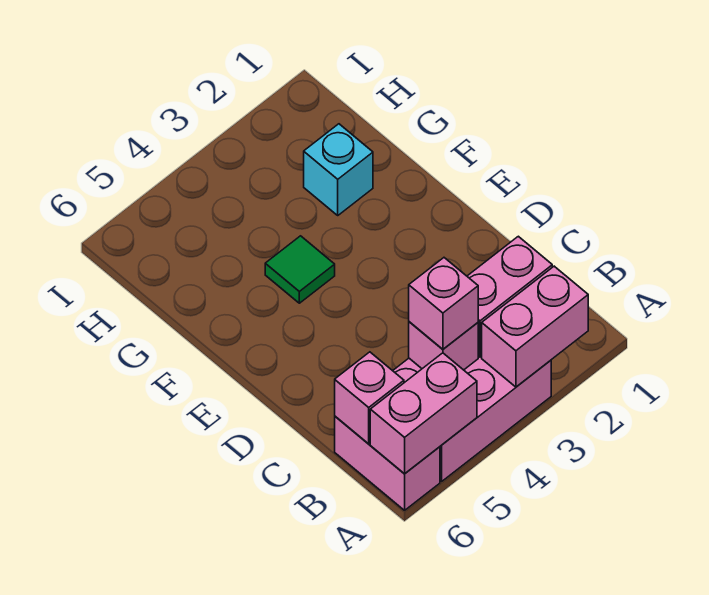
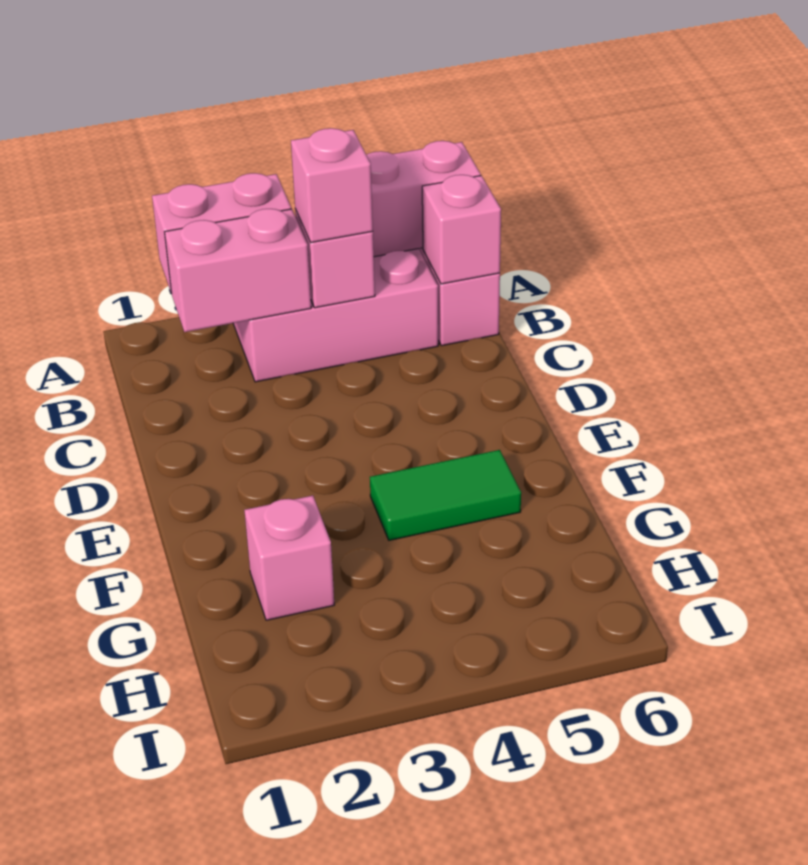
green tile F4 level 1 -> green tile F4:F5 level 1
cyan brick G2 level 1 -> pink brick G2 level 1

